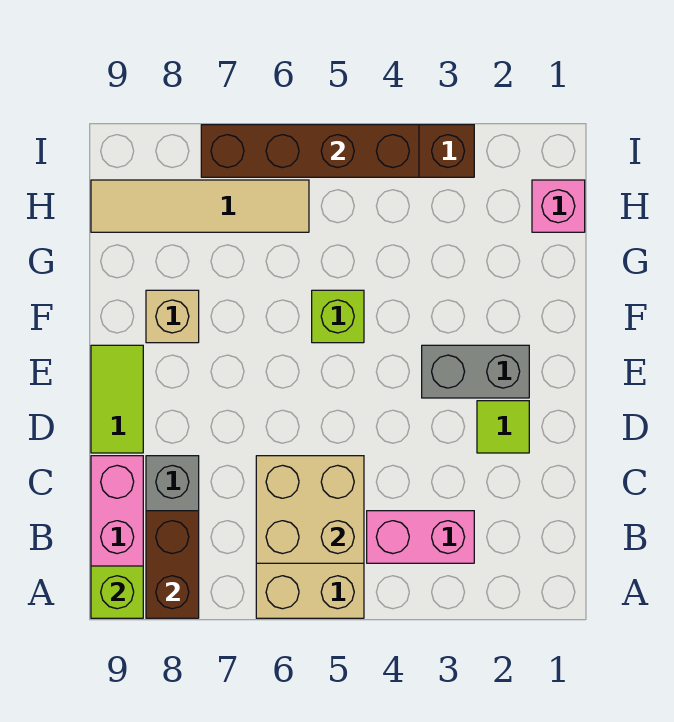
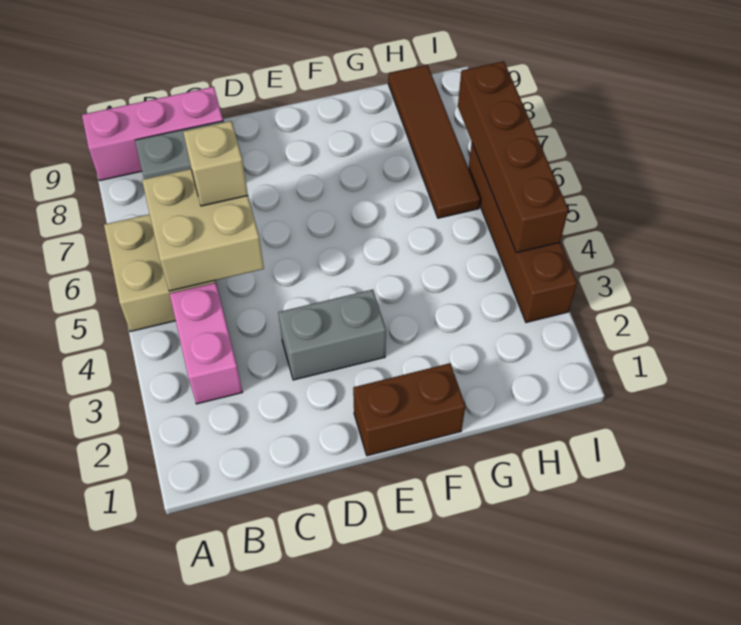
brown brick A8:B8 level 2 -> brown brick E1:F1 level 1
lime brick A9 level 2 -> none
lime tile D2 level 1 -> none
lime tile D9:E9 level 1 -> none
grey brick E2:E3 level 1 -> grey brick D3:E3 level 1
lime brick F5 level 1 -> none
tan brick F8 level 1 -> tan brick C6 level 3
pink brick H1 level 1 -> none
tan tile H6:H9 level 1 -> brown tile H6:H9 level 1

